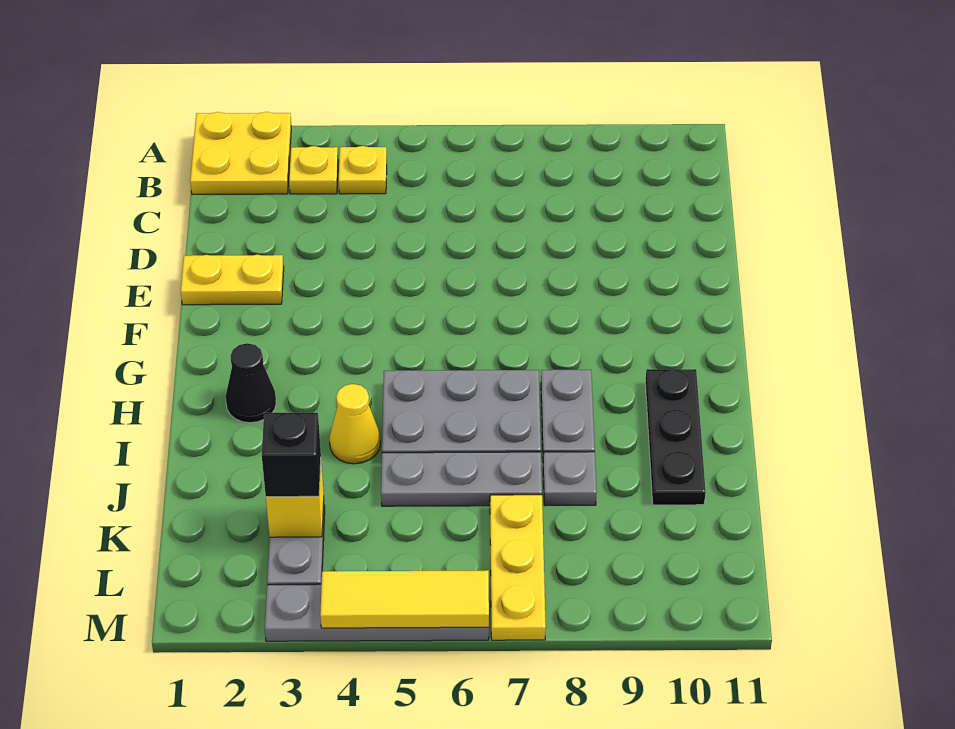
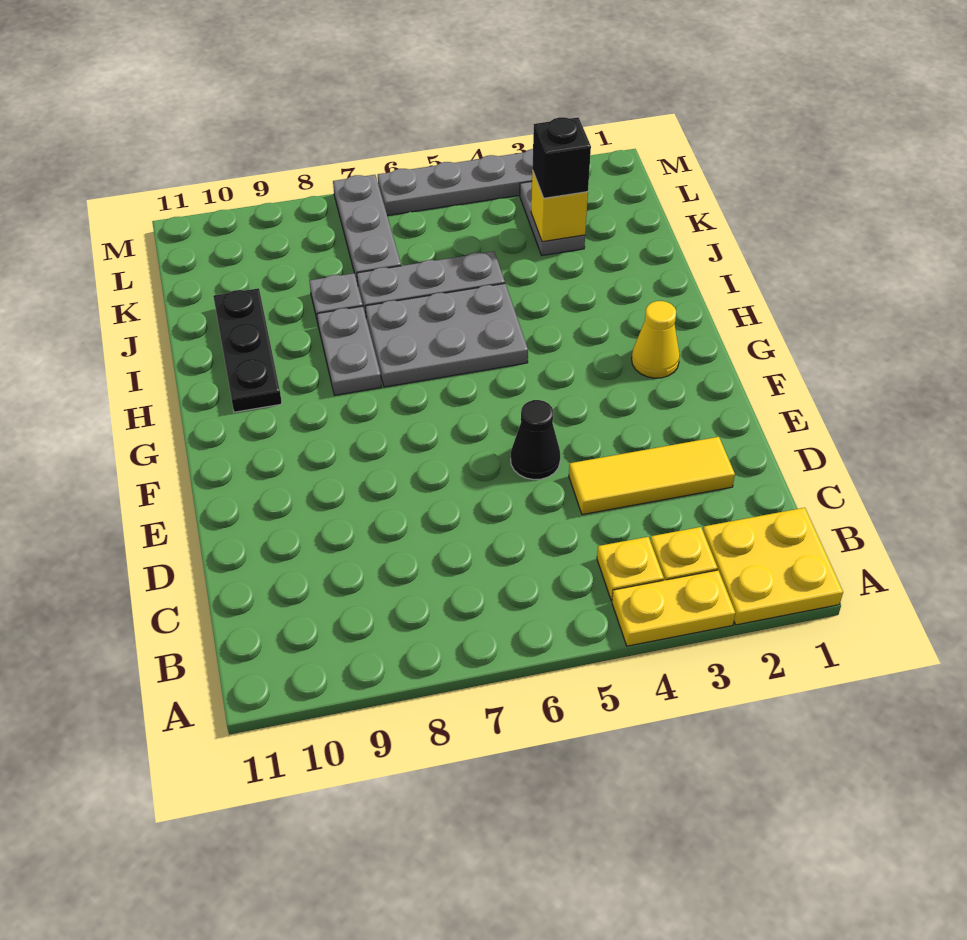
yellow plate E1:E2 level 1 -> yellow plate A3:A4 level 1
black cone H2 level 1 -> black cone E5 level 1
yellow cone I4 level 1 -> yellow cone G2 level 1
yellow plate K7:M7 level 1 -> grey plate K7:M7 level 1
yellow tile M4:M6 level 2 -> yellow tile D2:D4 level 1

